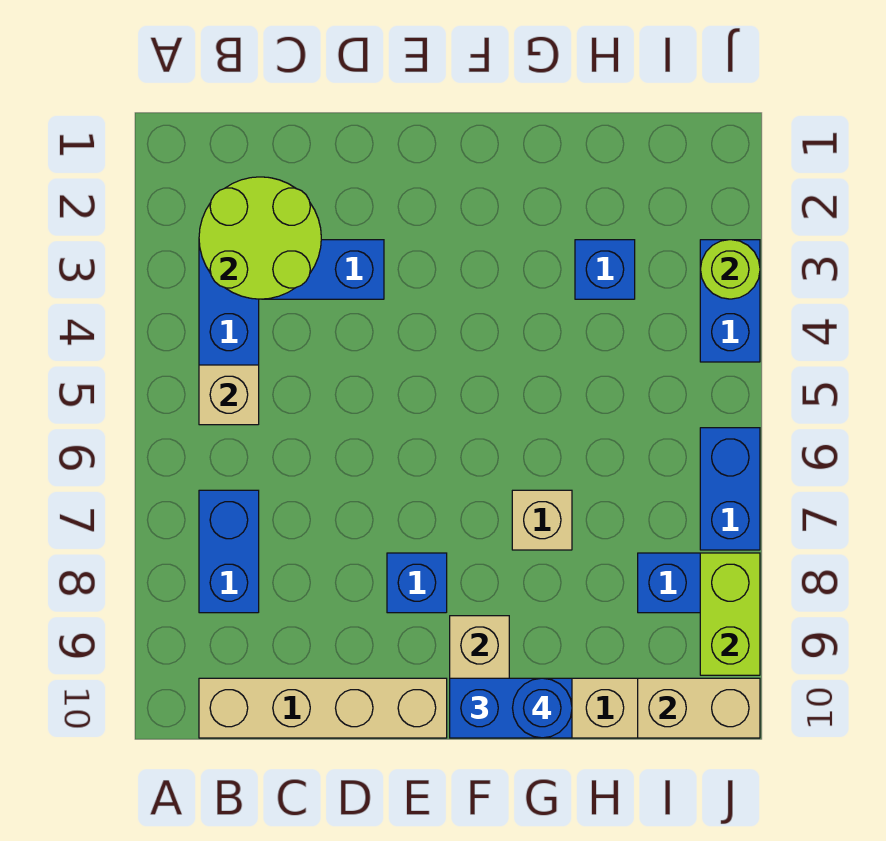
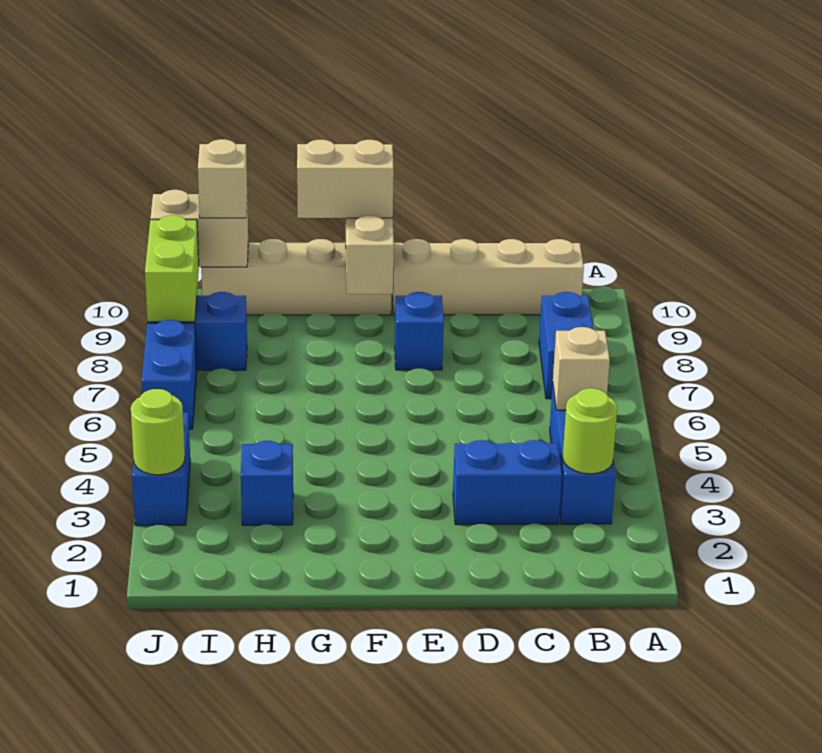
lime round brick B2:C3 level 2 -> lime round brick B3 level 2
blue brick F10:G10 level 3 -> tan brick F10:G10 level 3
tan brick G7 level 1 -> tan brick I10 level 3
blue round brick G10 level 4 -> none

